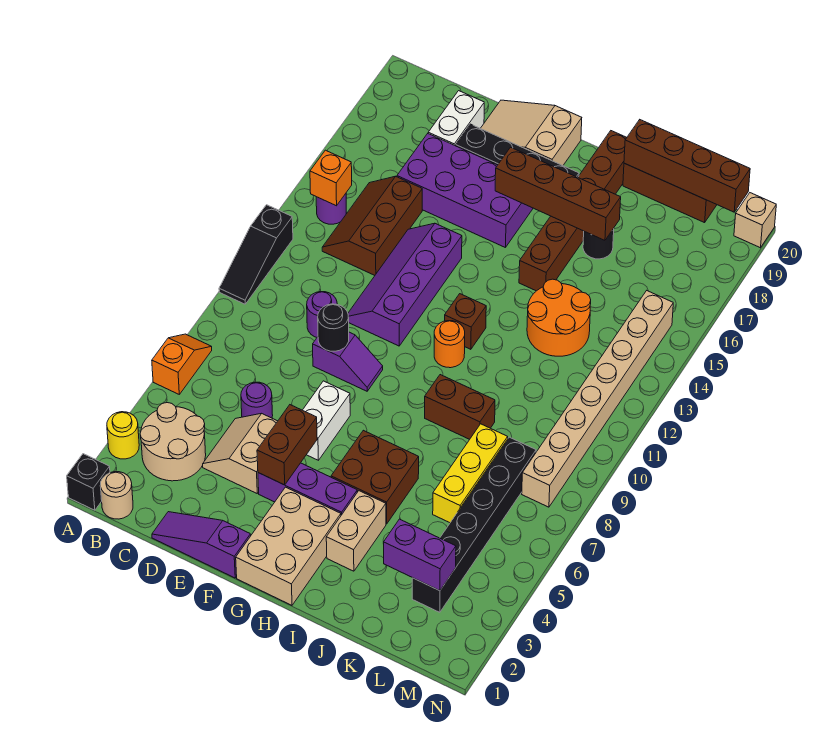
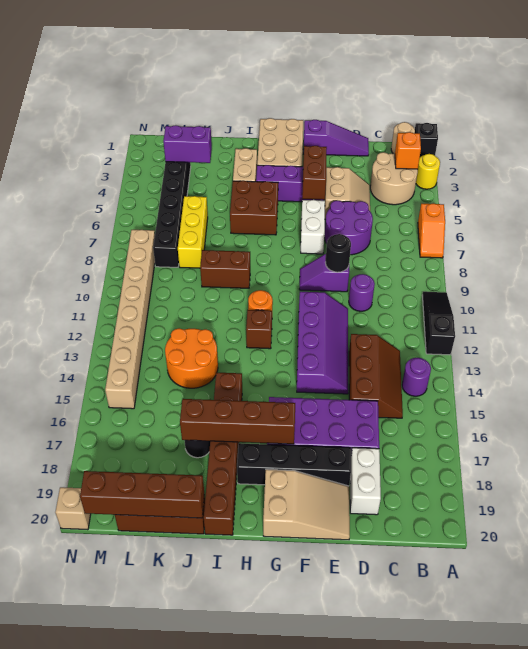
orange brick B14 level 2 -> orange brick B3 level 2
purple round brick D6 level 1 -> purple round brick D6:E7 level 1

